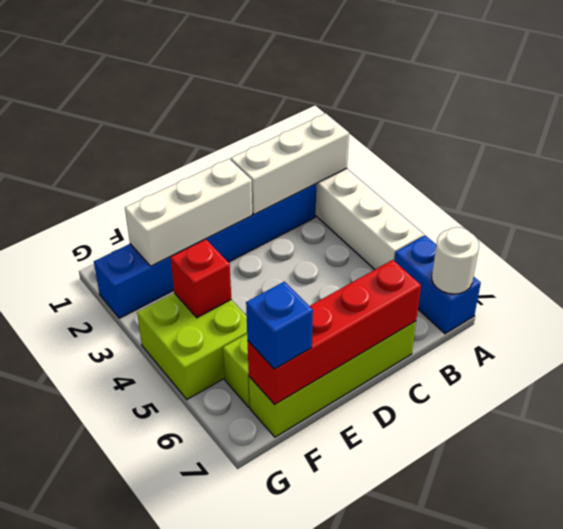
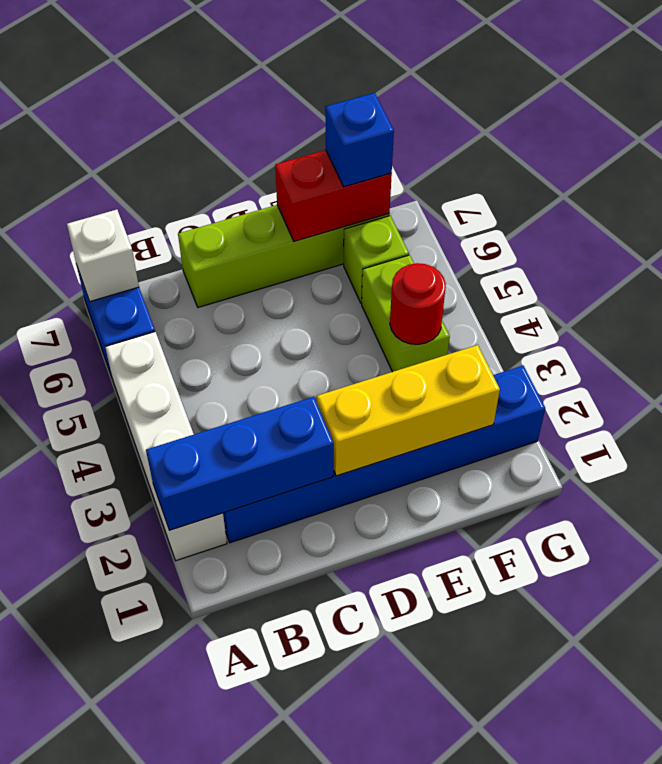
white brick A2:C2 level 2 -> blue brick A2:C2 level 2
white round brick A7 level 2 -> white brick A7 level 2
red brick C7:F7 level 2 -> red brick E7:F7 level 2
white brick D2:F2 level 2 -> yellow brick D2:F2 level 2
lime brick F4:G5 level 1 -> lime brick F4:F5 level 1
red brick F4 level 2 -> red round brick F4 level 2

